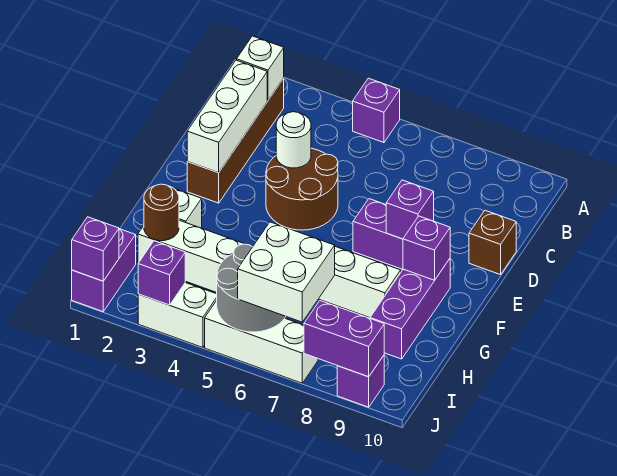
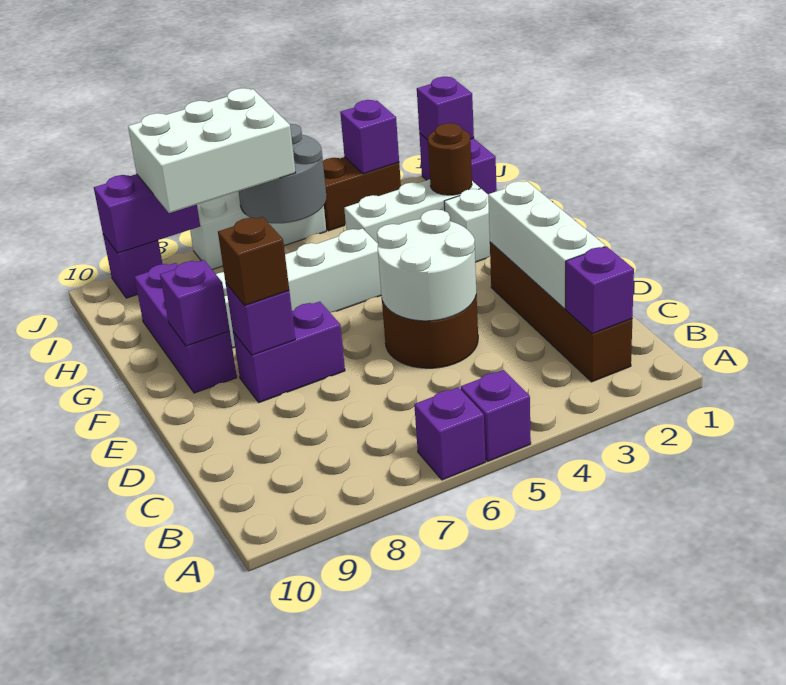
none -> purple brick A6 level 1
white brick B2 level 2 -> purple brick B2 level 2
white round brick D4 level 2 -> white round brick D4:E5 level 2
brown brick D10 level 1 -> brown brick E8 level 3
white brick I6:J7 level 3 -> white brick I6:J8 level 3
white brick J3:J4 level 1 -> brown brick J3:J4 level 1

